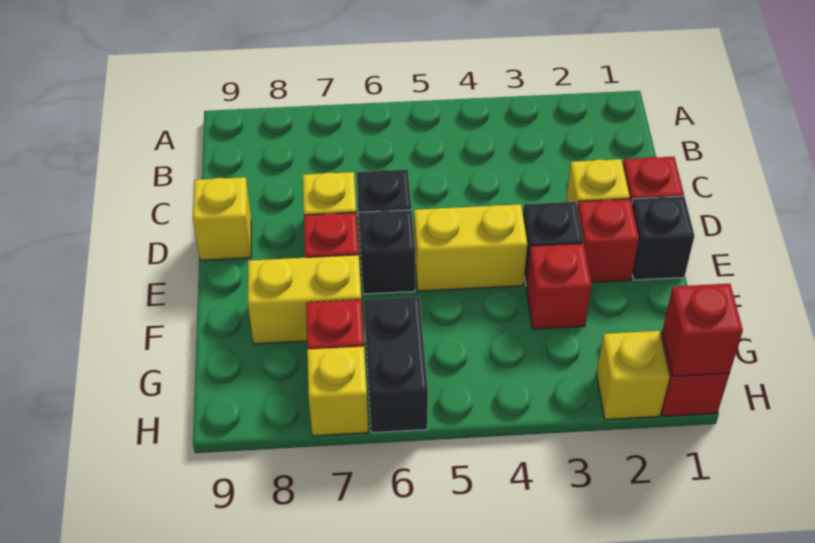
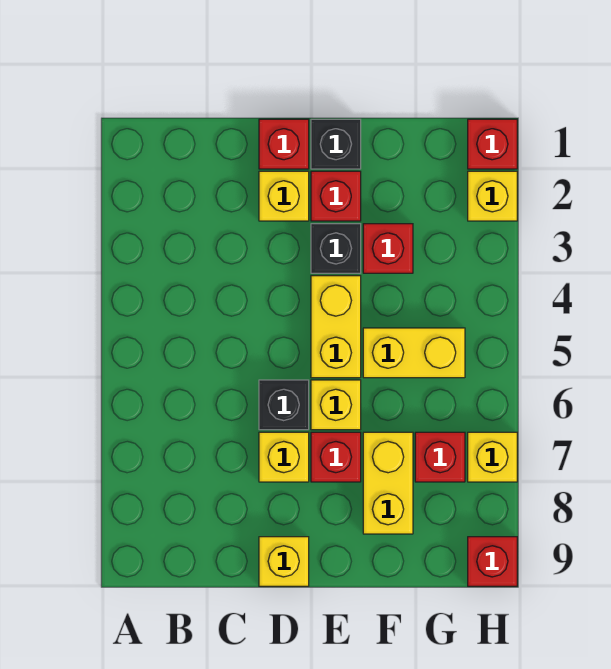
black brick E6 level 1 -> yellow brick E6 level 1
none -> yellow brick F5:G5 level 1
black brick G6:H6 level 1 -> none
red brick H1 level 2 -> red brick H9 level 1

